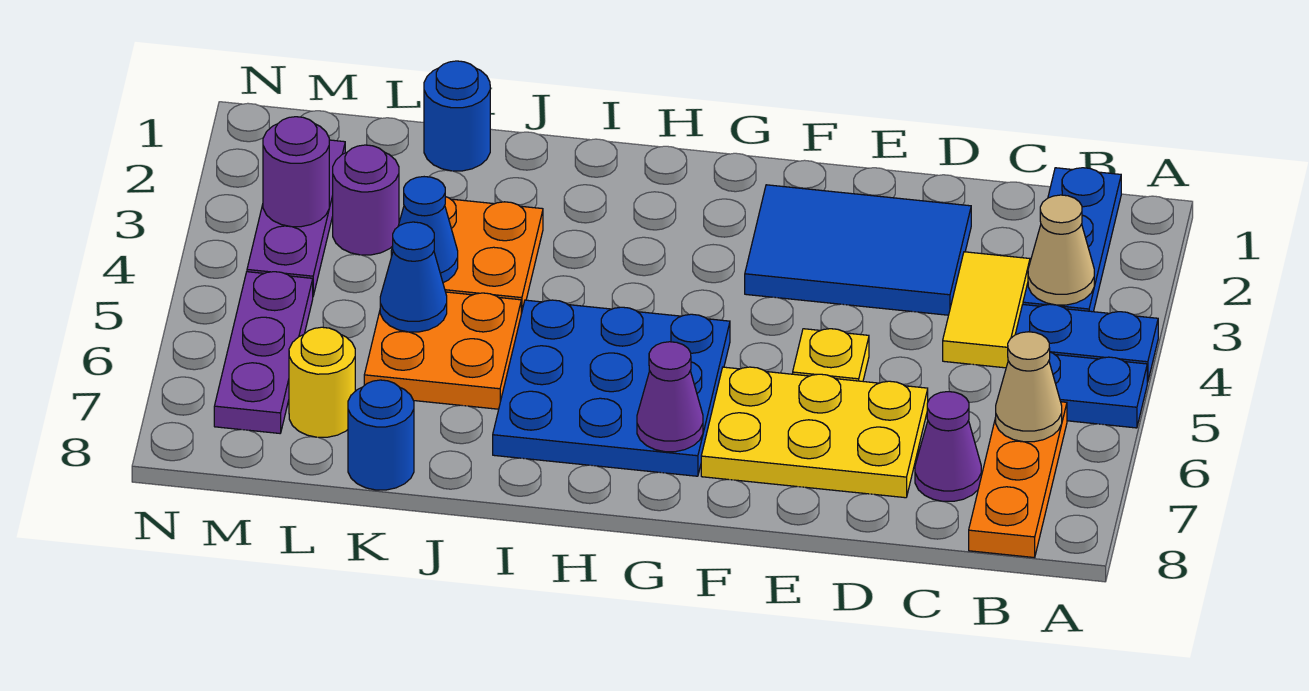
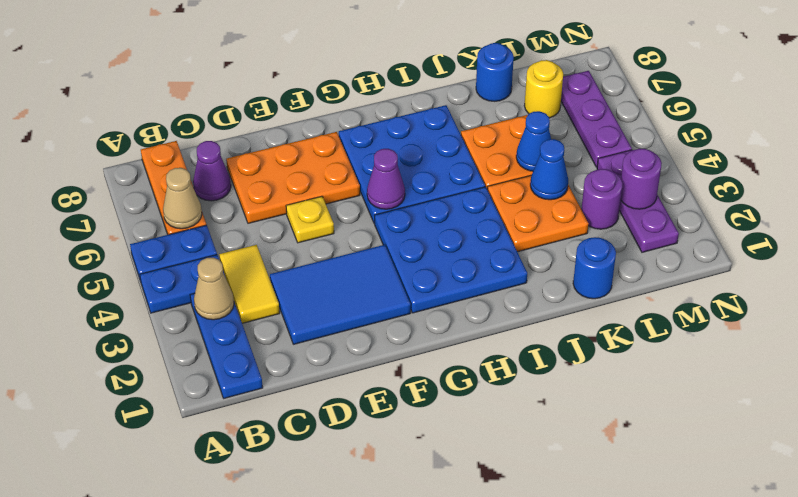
yellow plate D6:F7 level 1 -> orange plate D6:F7 level 1
none -> blue plate G2:I4 level 1
purple cone G7 level 2 -> purple cone G5 level 2

